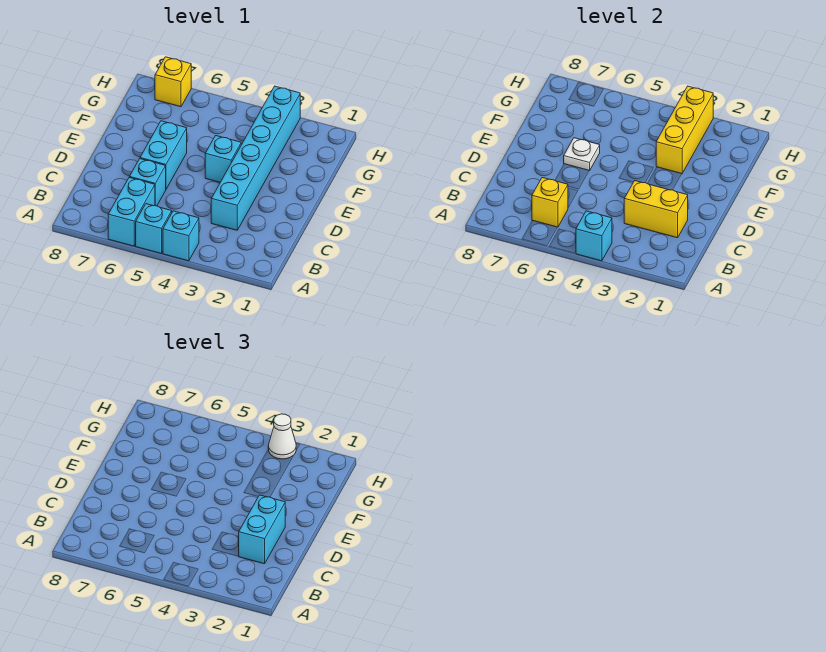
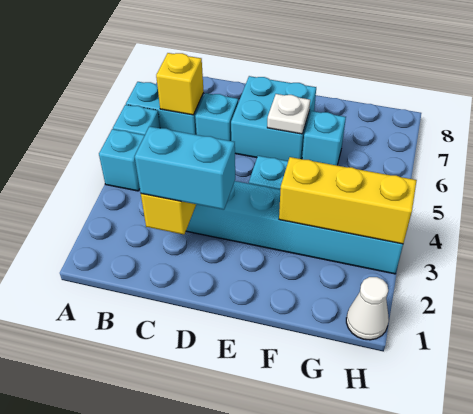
cyan brick A4 level 2 -> cyan brick F6 level 1
cyan brick D6:E6 level 1 -> cyan brick D6:E7 level 1
white cone H3 level 3 -> white cone H1 level 1
yellow brick H7 level 1 -> none

